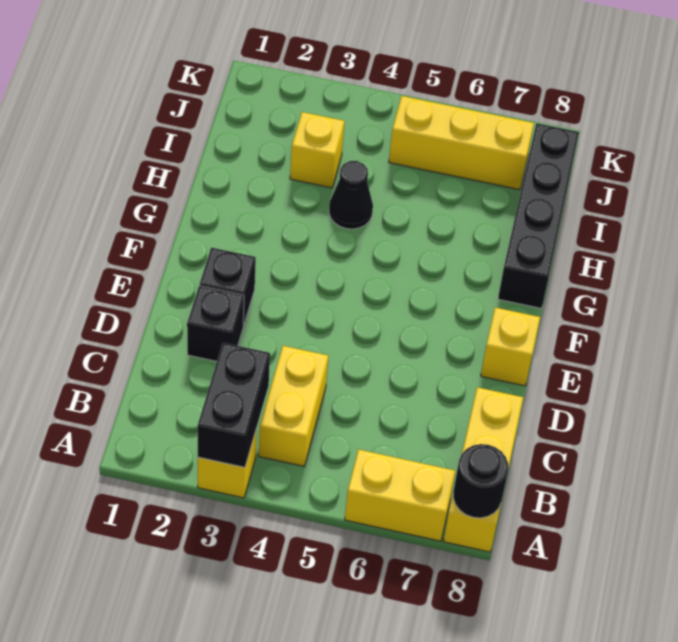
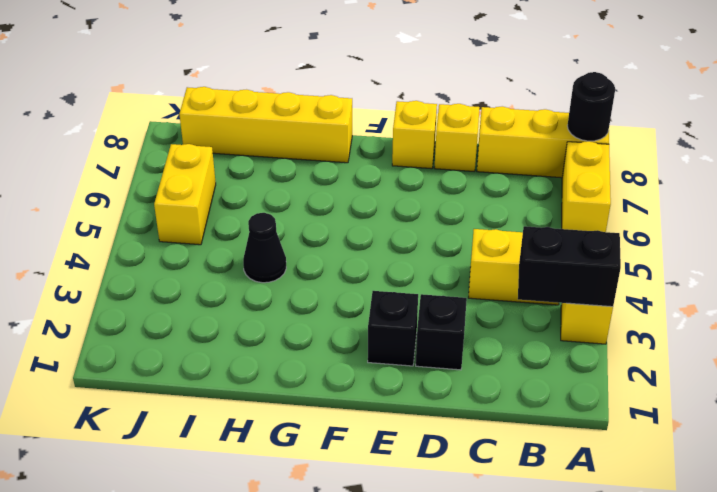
black brick G8:J8 level 1 -> yellow brick G8:J8 level 1
yellow brick I3 level 1 -> yellow brick D8 level 1
yellow brick J5:J7 level 1 -> yellow brick J5:J6 level 1

